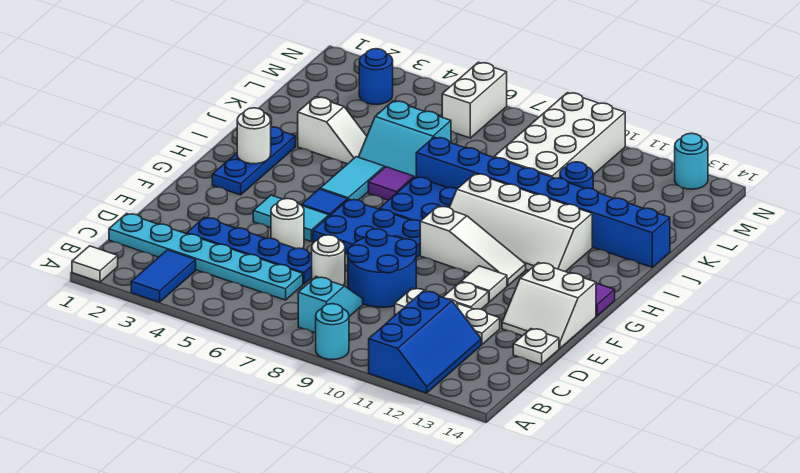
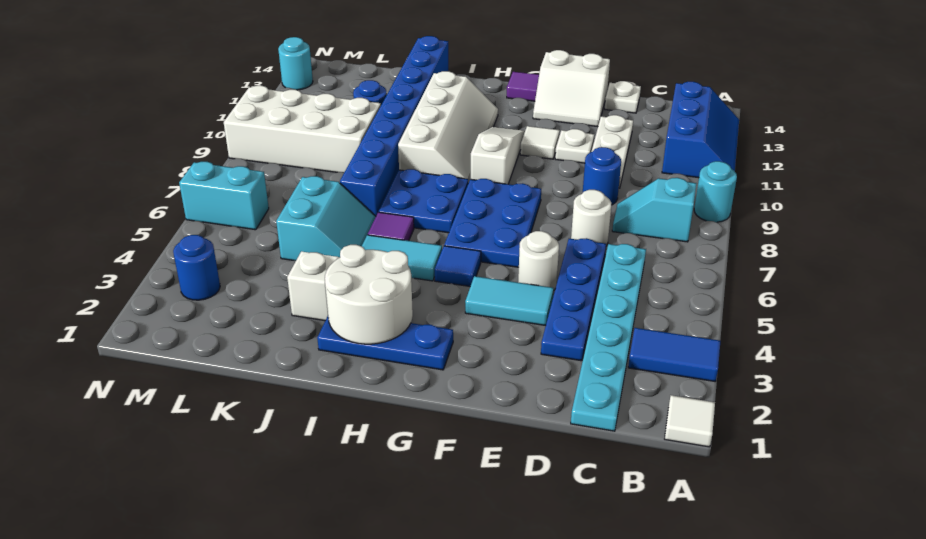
blue slope A11:C12 level 1 top 11 -> blue slope A11:B13 level 1 top B
blue round brick D8:E9 level 1 -> blue round brick D9 level 1
white slope E13:F14 level 1 top F -> white slope E13:F14 level 1 top 14
cyan tile F4:F5 level 1 -> cyan tile E4:F4 level 1
white round brick H2 level 2 -> white round brick H2:I3 level 2
white brick M6:N6 level 1 -> cyan brick M6:N6 level 1

